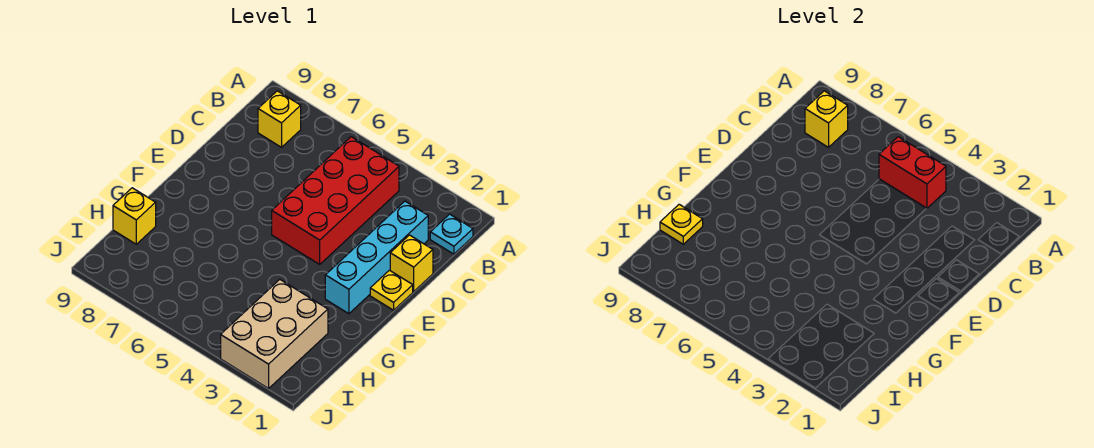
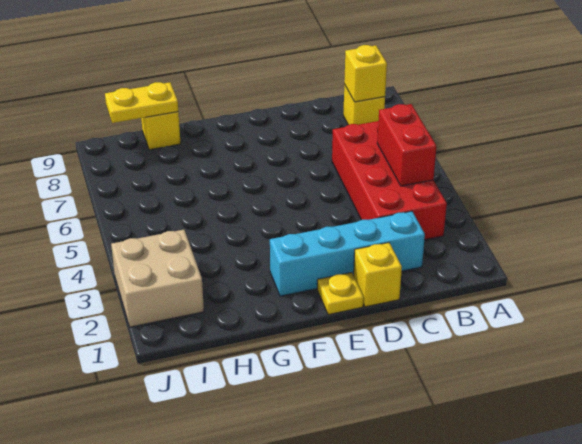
cyan plate B1 level 1 -> none
red brick B4:E5 level 1 -> red brick B3:C6 level 1
tan brick H2:J3 level 1 -> tan brick I2:J3 level 1
yellow plate H9 level 2 -> yellow plate H9:I9 level 2

